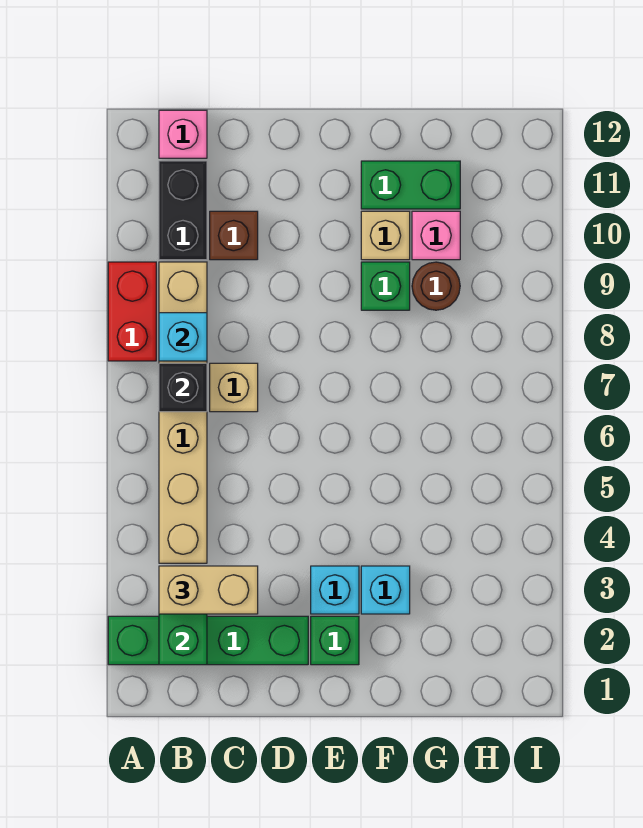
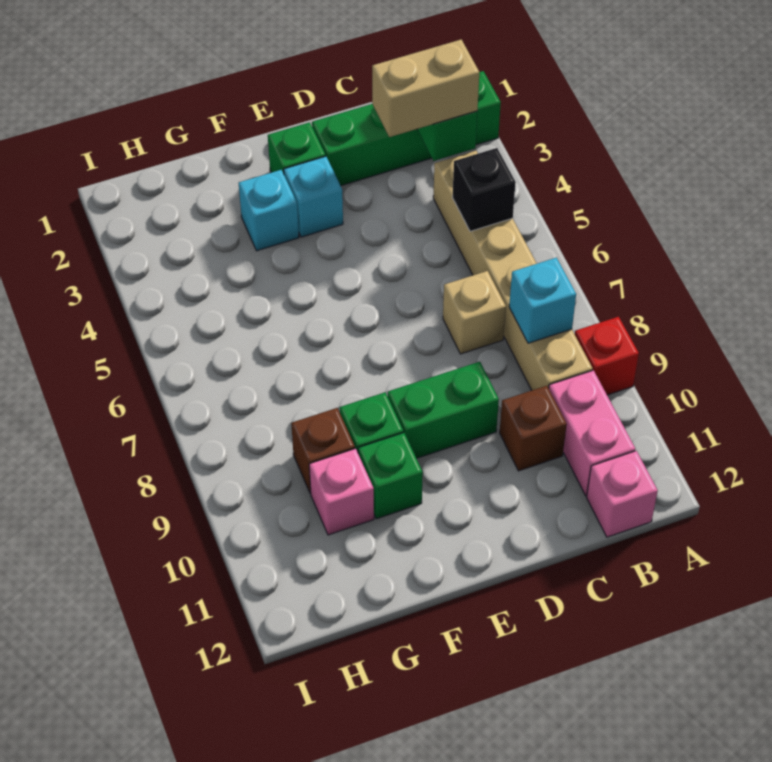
red brick A8:A9 level 1 -> red brick A9 level 1
black brick B7 level 2 -> black brick B5 level 2
black brick B10:B11 level 1 -> pink brick B10:B11 level 1
tan brick F10 level 1 -> green brick F10 level 1
green brick F11:G11 level 1 -> green brick D9:E9 level 1
brown round brick G9 level 1 -> brown brick G9 level 1

